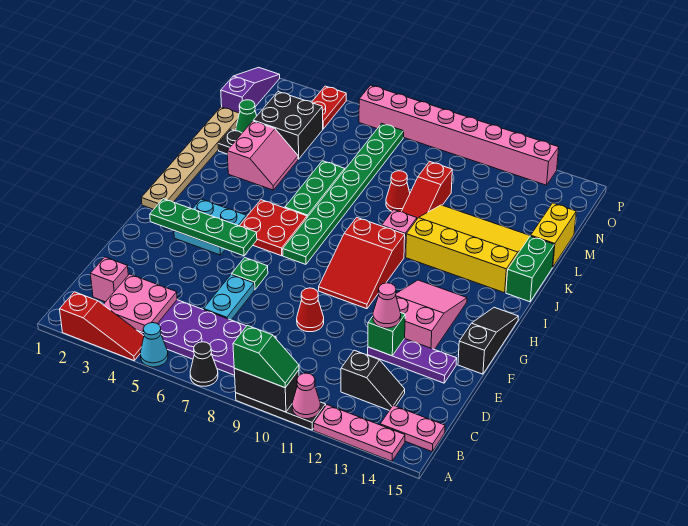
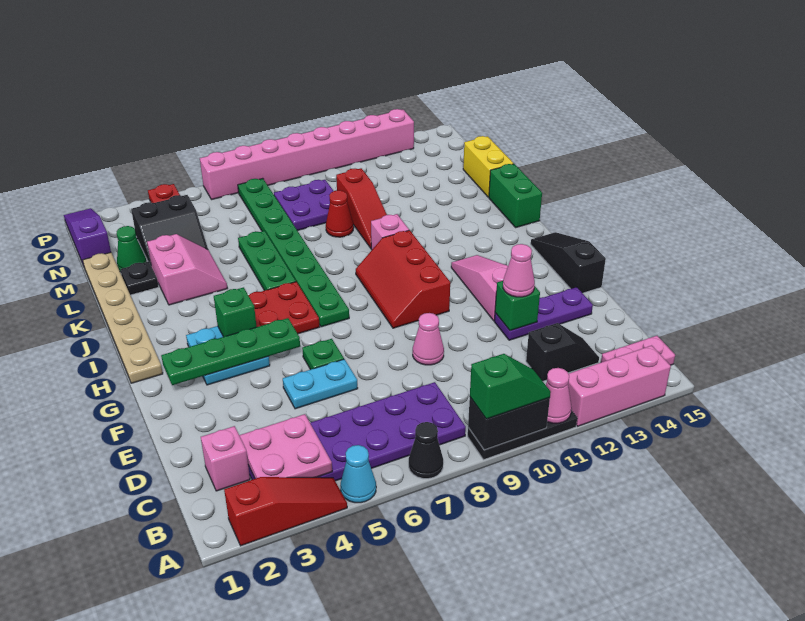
pink plate A12:A14 level 1 -> pink brick A12:A14 level 1
cyan plate D6:E6 level 1 -> cyan plate E5:E6 level 1
red cone E9 level 1 -> pink cone E9 level 1
pink slope F12:H13 level 1 top F -> pink slope F12:H12 level 1 top F
red slope G9:I10 level 1 top I -> red slope G9:I10 level 1 top 10
none -> green brick H4 level 2
yellow slope J11:L14 level 1 top J -> none
black brick M3:N4 level 1 -> black slope M3:N4 level 1 top N
none -> purple plate M8:N9 level 1

